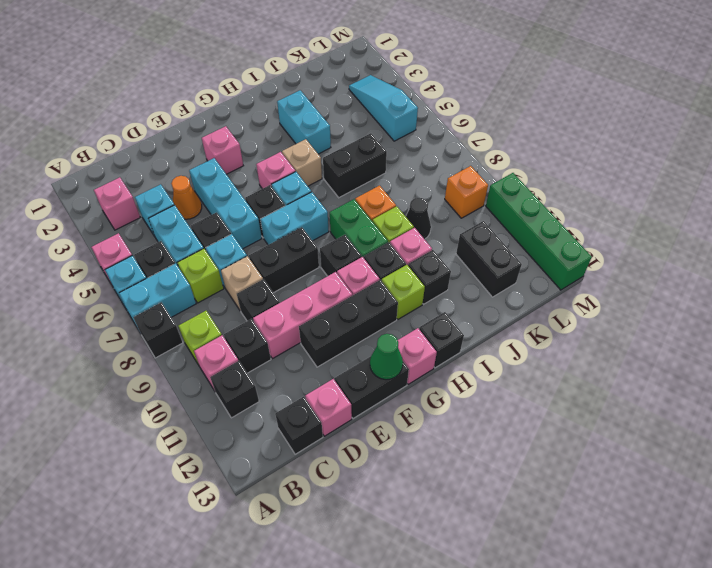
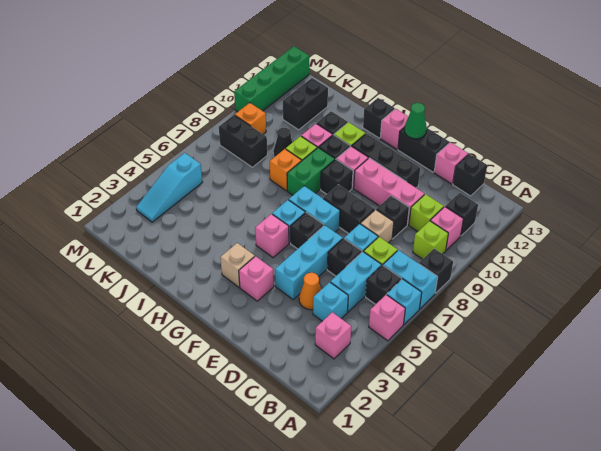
black brick C10 level 1 -> lime brick C10 level 1
tan brick H5 level 1 -> tan brick G3 level 1
cyan brick I3:I4 level 1 -> none
black brick I6:J6 level 1 -> black brick K8:L8 level 1

